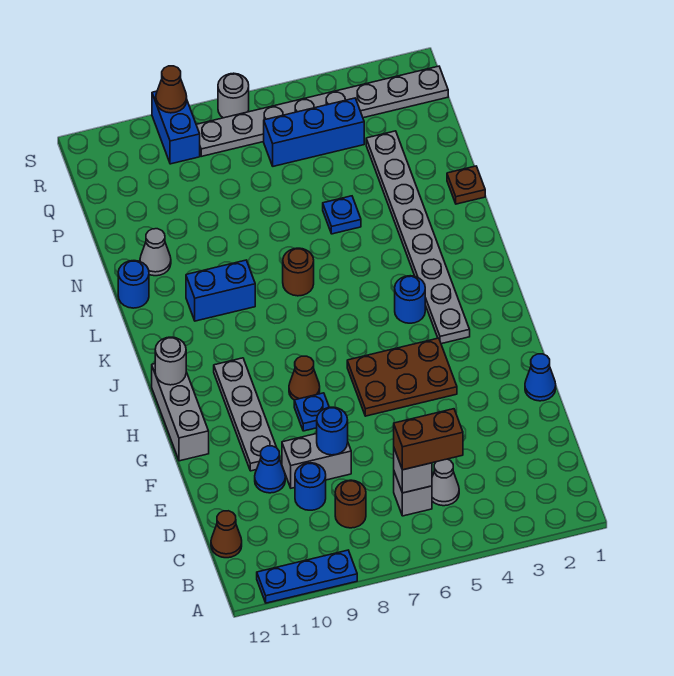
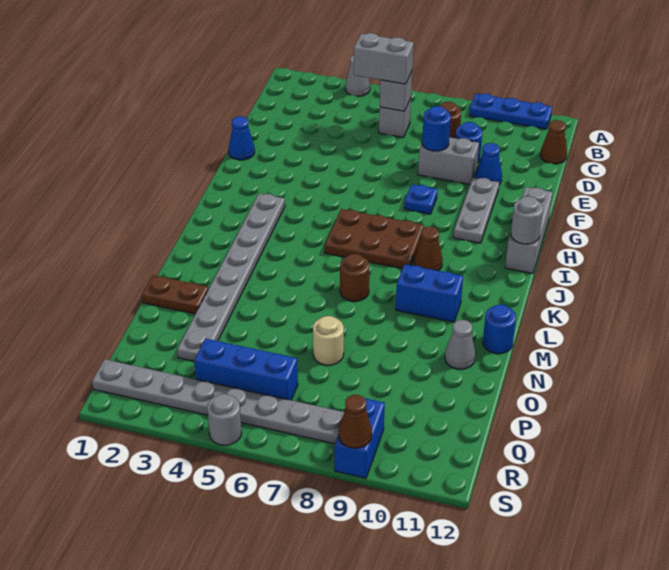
grey cone C5 level 1 -> grey cone A4 level 1
brown brick C5:C6 level 3 -> grey brick C5:C6 level 3
grey plate F10:I10 level 1 -> grey plate F10:H10 level 1
brown plate G4:H6 level 1 -> brown plate I6:J8 level 1
brown cone H8 level 1 -> brown cone J9 level 1
blue round brick J4 level 1 -> none
brown plate N1 level 1 -> brown plate N1:N2 level 1
blue plate N5 level 1 -> none
none -> tan round brick O7 level 1
grey round brick S7 level 1 -> grey round brick S5 level 1

